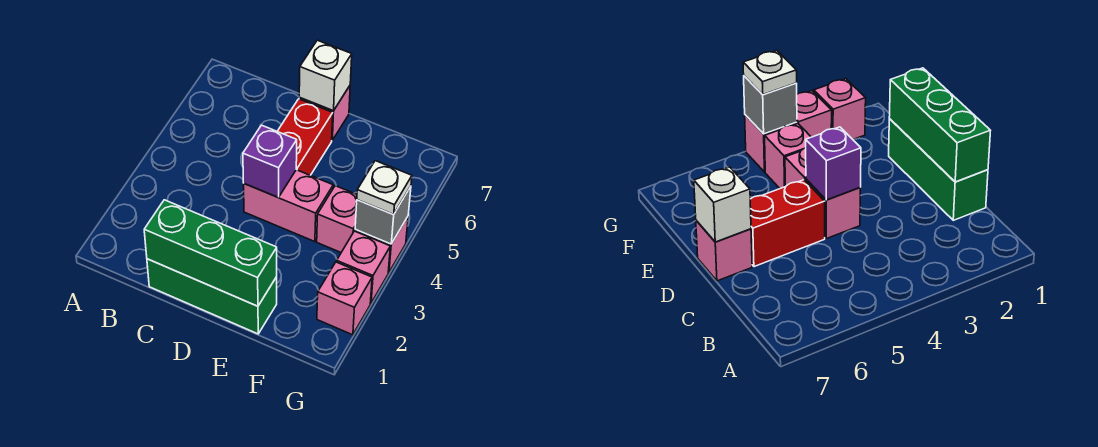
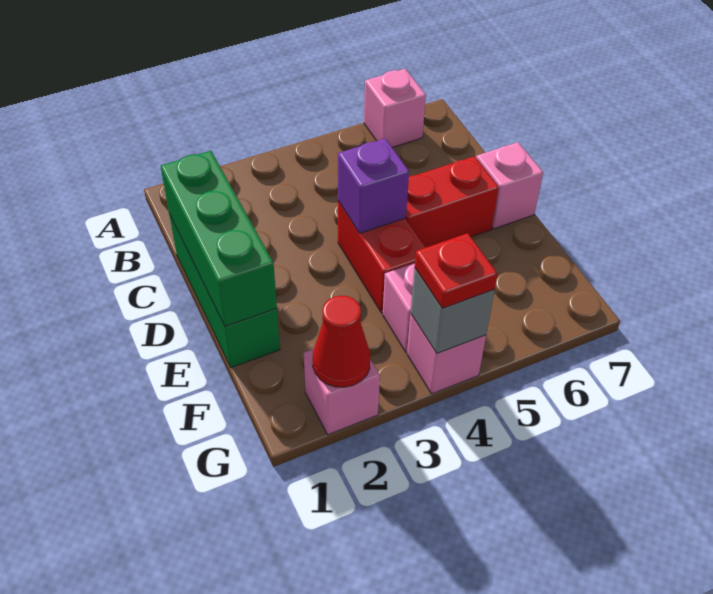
pink brick D4:E4 level 1 -> red brick D4:E4 level 1
white brick D7 level 2 -> none
none -> red cone G2 level 2
pink brick G3 level 1 -> pink brick A6 level 1
white plate G4 level 3 -> red plate G4 level 3

